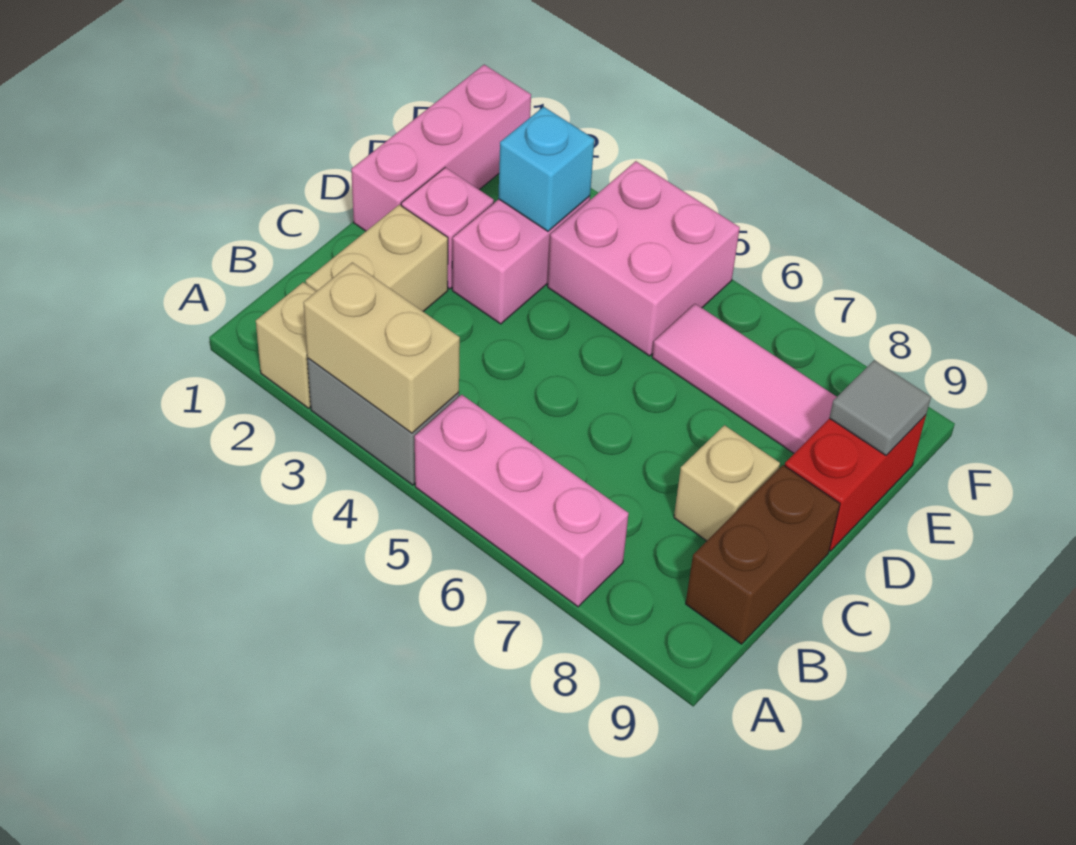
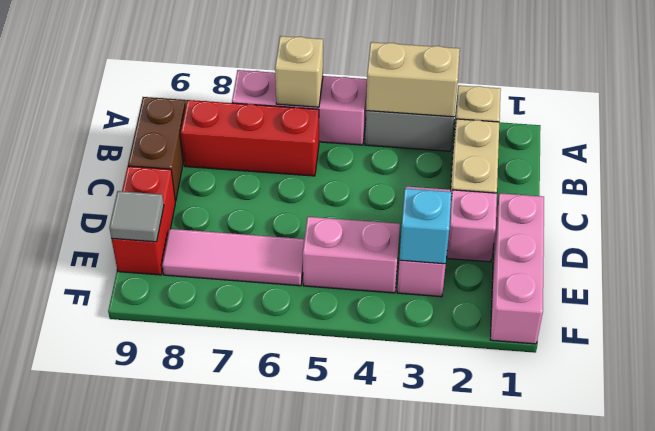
none -> red brick B6:B8 level 1
tan brick C8 level 1 -> tan brick A6 level 2
pink brick E4:F5 level 1 -> pink brick E4:E5 level 1

